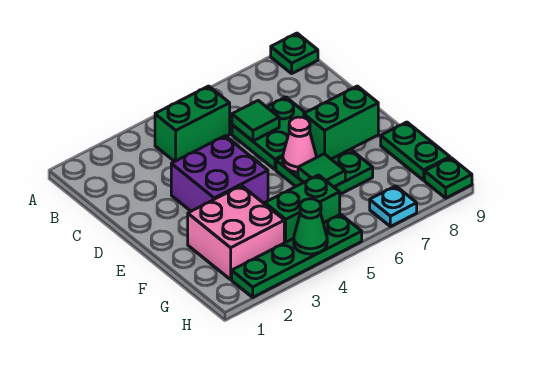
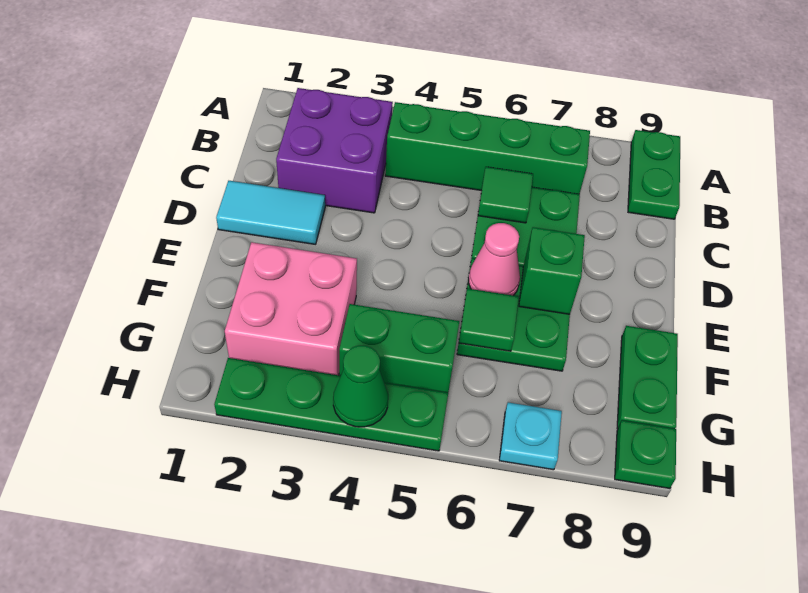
green plate A9 level 1 -> green plate A9:B9 level 1
green brick B4:B5 level 1 -> green brick B4:B7 level 1
none -> cyan tile D1:D2 level 1
purple brick D3:E4 level 1 -> purple brick B2:C3 level 1
green brick E7:E8 level 2 -> green brick E7 level 2

